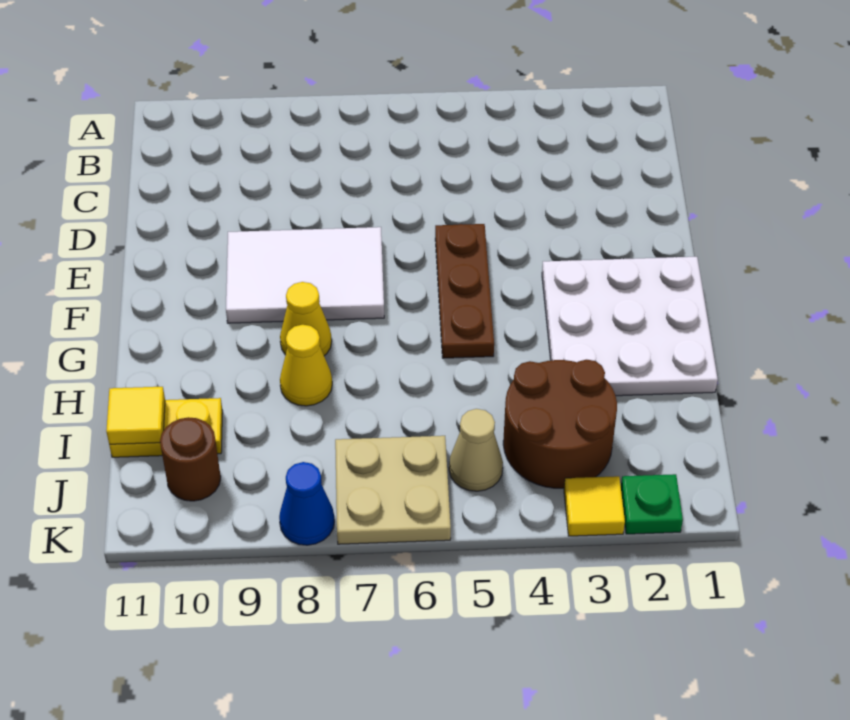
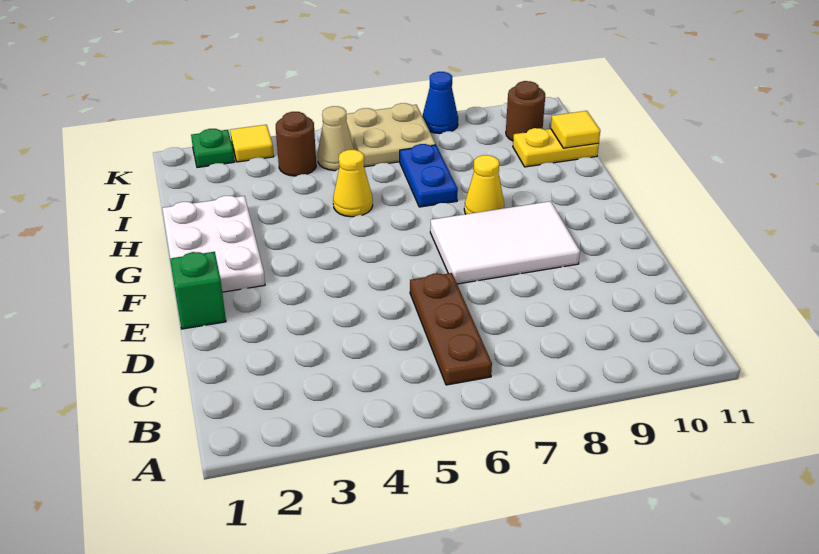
none -> green brick E1 level 1
brown plate E5:G5 level 1 -> brown plate B6:D6 level 1
white plate F1:H3 level 1 -> white plate F1:H2 level 1
none -> blue plate H7:I7 level 1
yellow cone H8 level 1 -> yellow cone H5 level 1
brown round brick I3:J4 level 1 -> brown round brick J4 level 1

